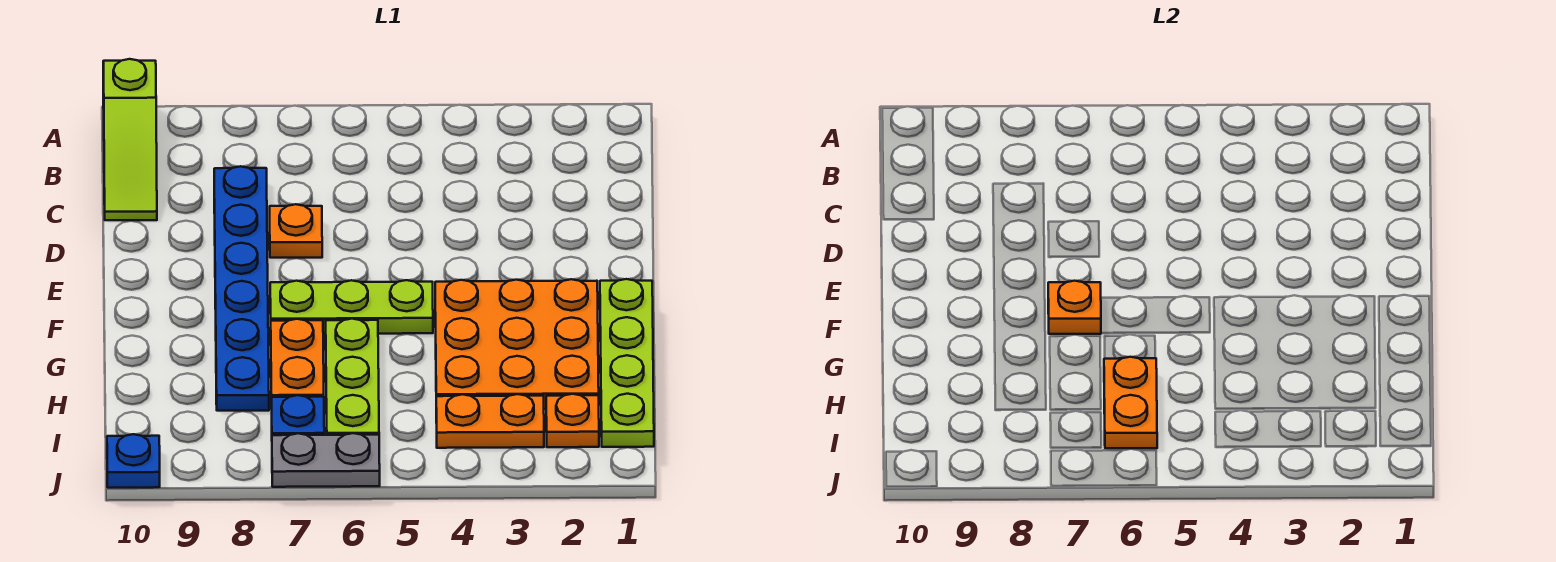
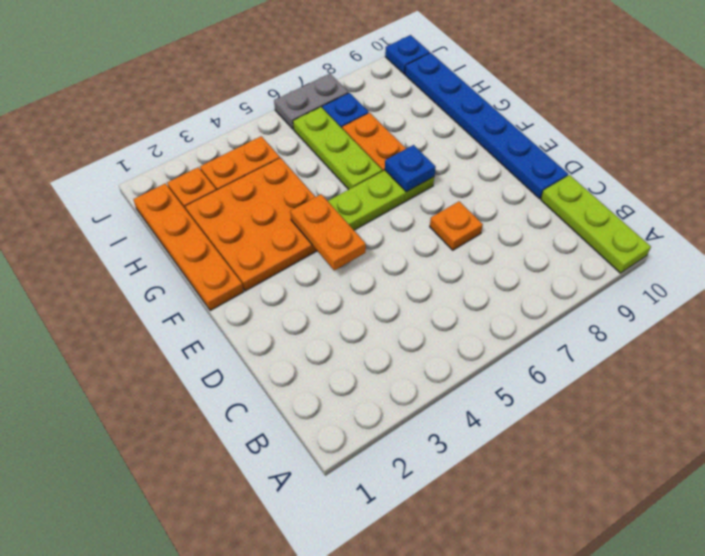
lime slope A10:C10 level 1 top A -> lime plate A10:C10 level 1
blue plate C8:H8 level 1 -> blue plate D10:I10 level 1
lime plate F1:I1 level 1 -> orange plate F1:I1 level 1
orange plate F7 level 2 -> blue plate F7 level 2
orange plate H6:I6 level 2 -> orange plate E4:F4 level 2

